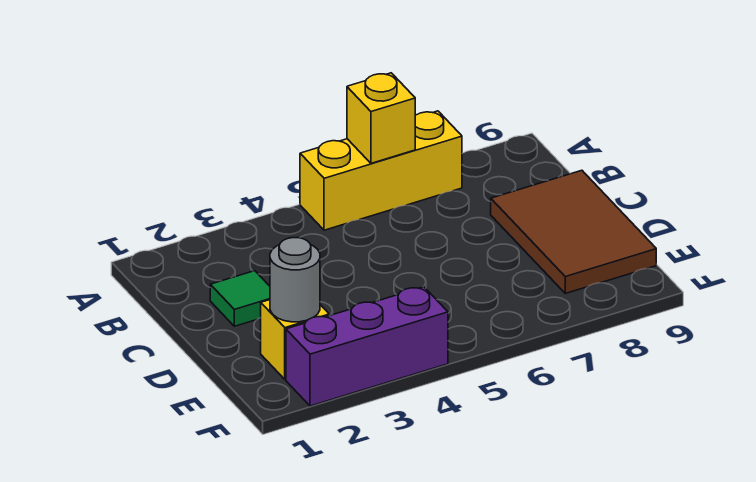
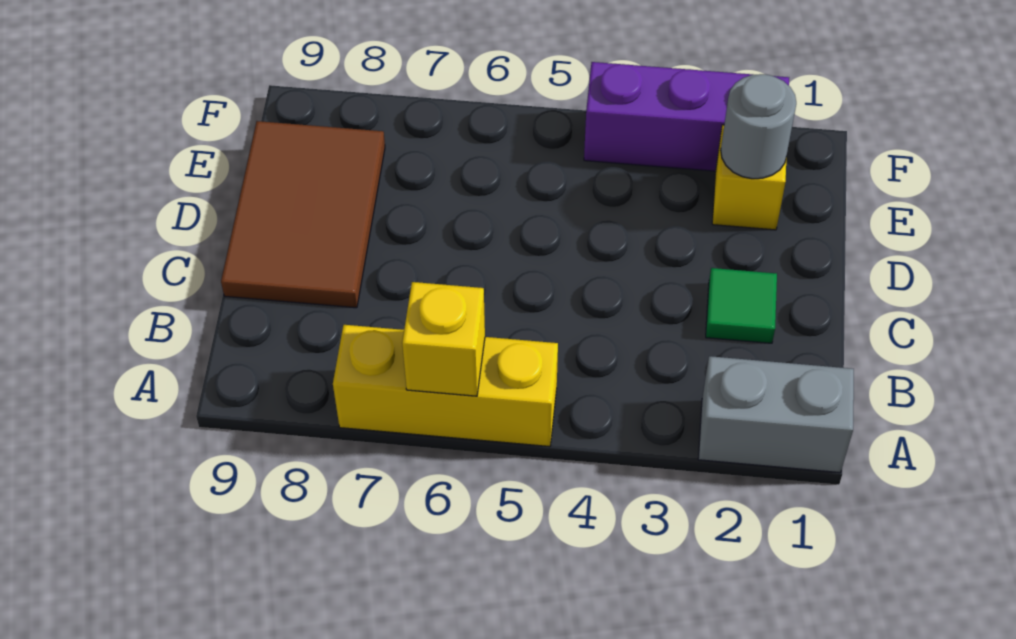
none -> grey brick A1:A2 level 1

